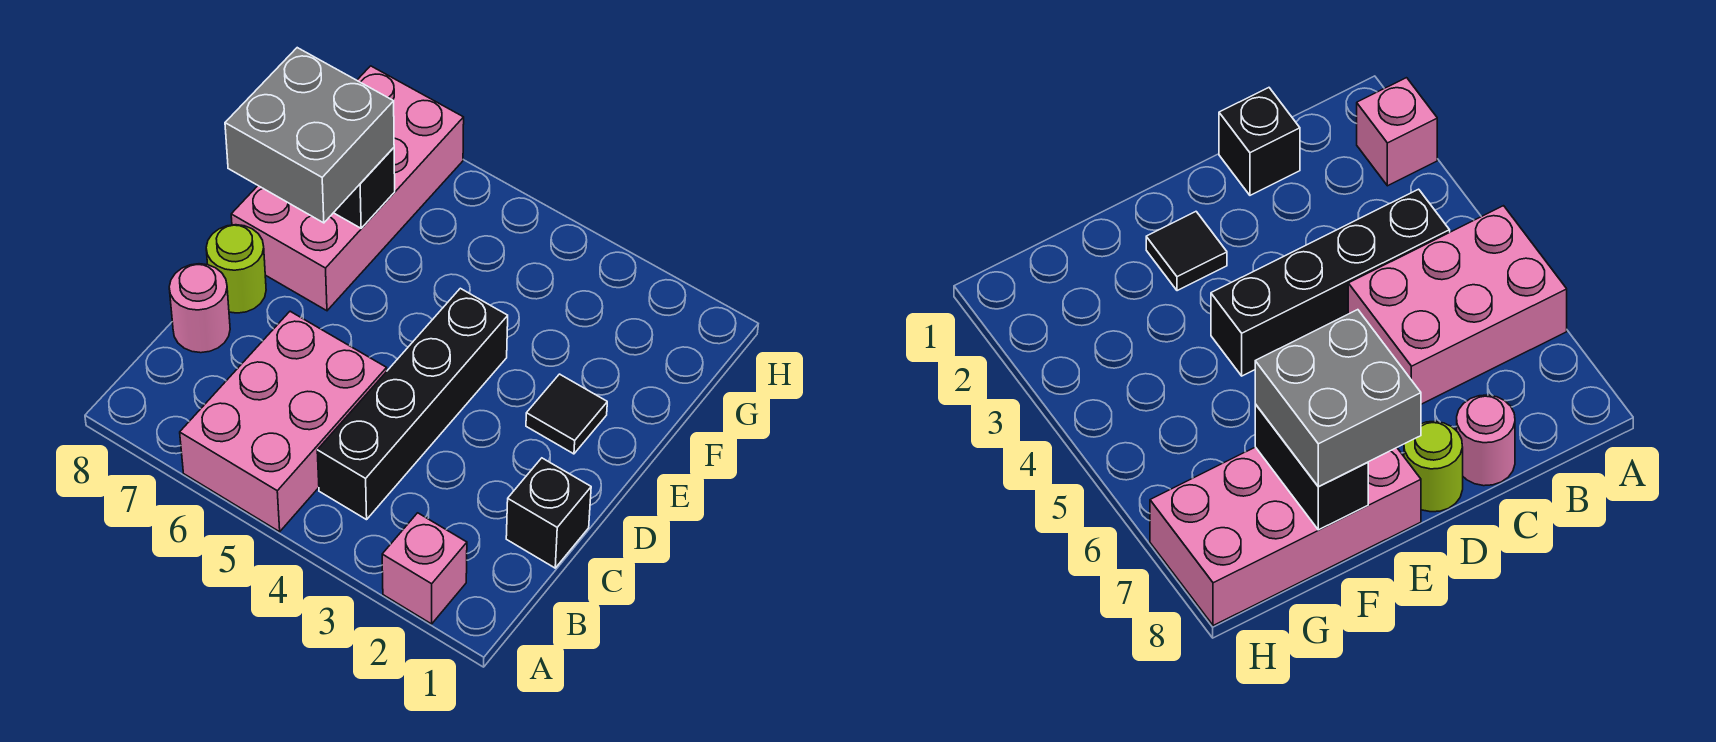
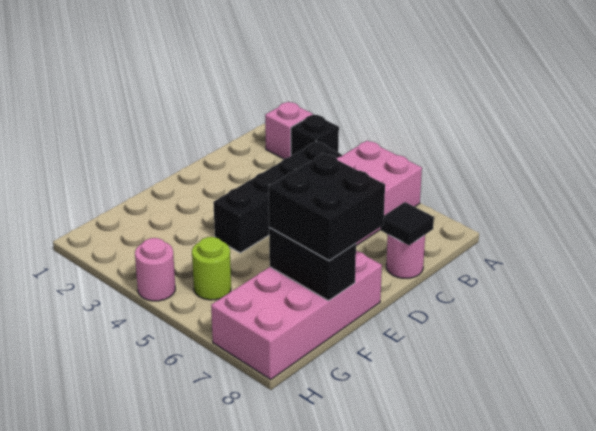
black brick C1 level 1 -> black brick A3 level 1
lime round brick D8 level 1 -> lime round brick G5 level 1
black tile E2 level 1 -> black tile C8 level 2
grey brick E7:F8 level 3 -> black brick E7:F8 level 3
none -> pink round brick H4 level 1

